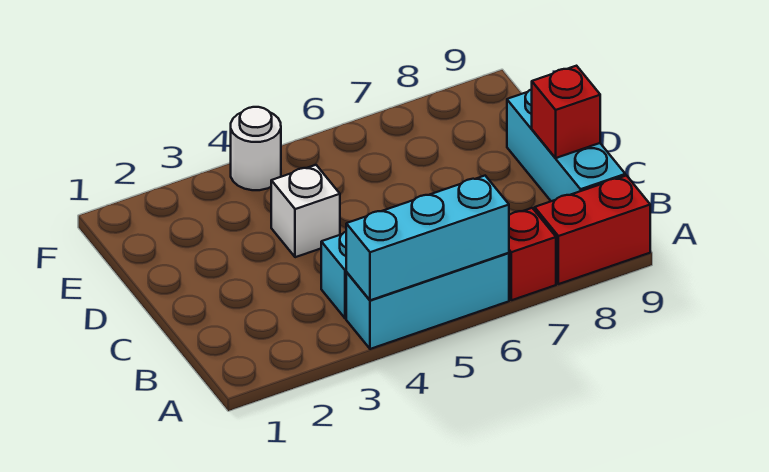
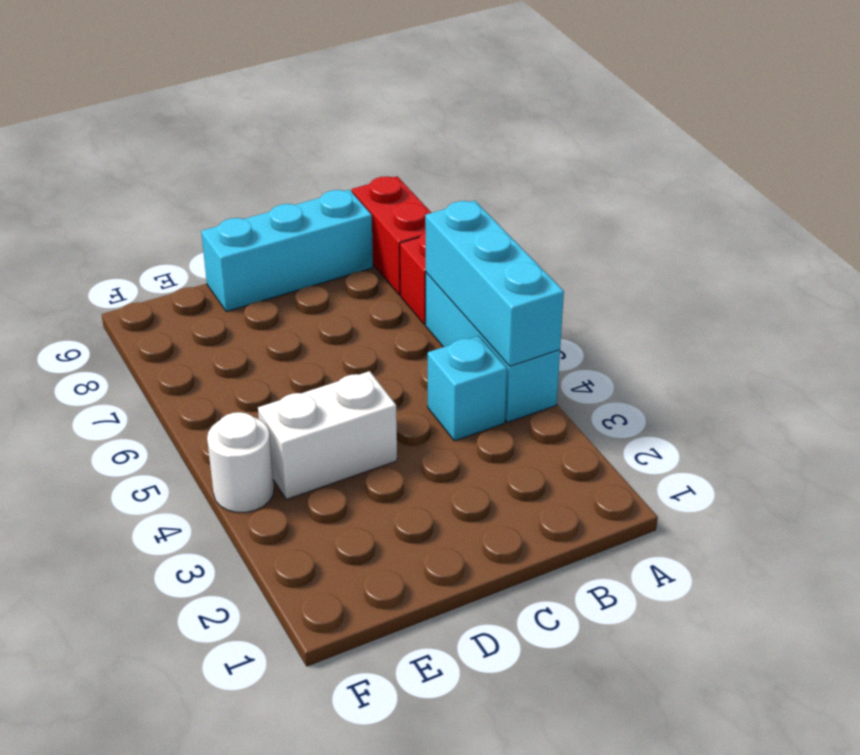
red brick C9 level 2 -> none
white brick D4 level 1 -> white brick D4:E4 level 1

